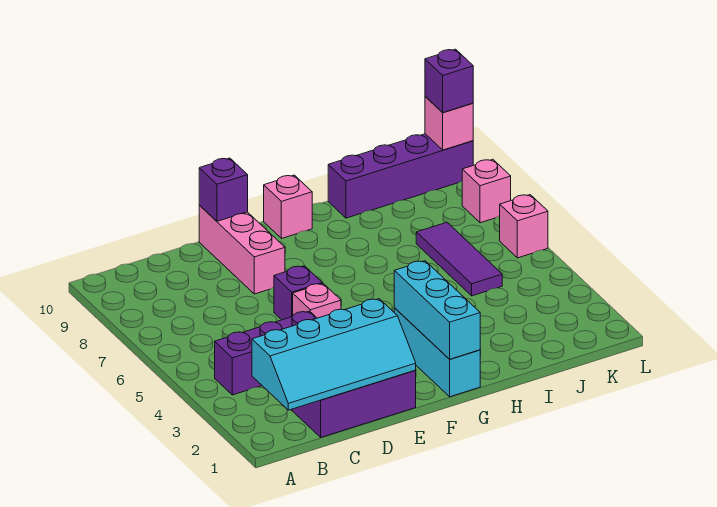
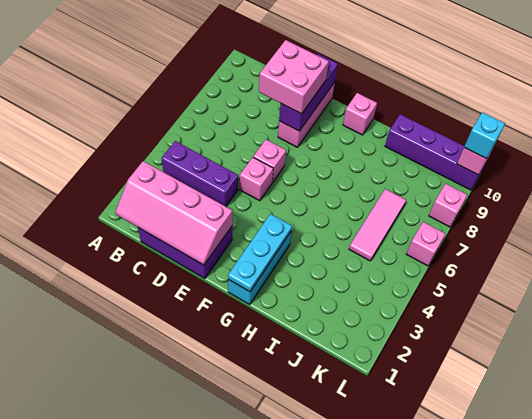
cyan slope B1:E2 level 2 top 2 -> pink slope B1:E2 level 2 top 2
none -> pink brick D8:E9 level 3
purple brick E6 level 1 -> pink brick E6 level 1
purple brick E10 level 2 -> purple brick E8:E10 level 2
cyan brick G1:G3 level 2 -> cyan plate G1:G3 level 2
purple tile J5:J7 level 1 -> pink tile J5:J7 level 1
purple brick L10 level 3 -> cyan brick L10 level 3

